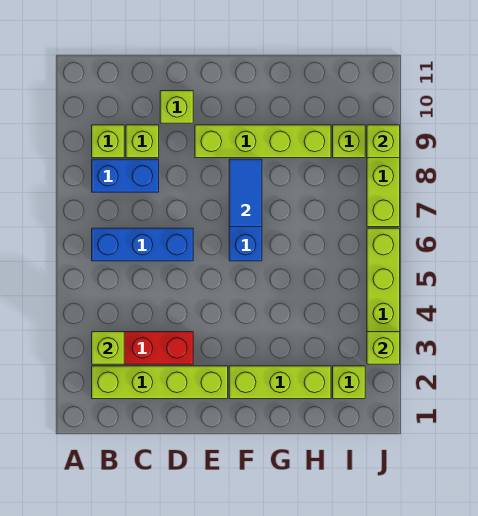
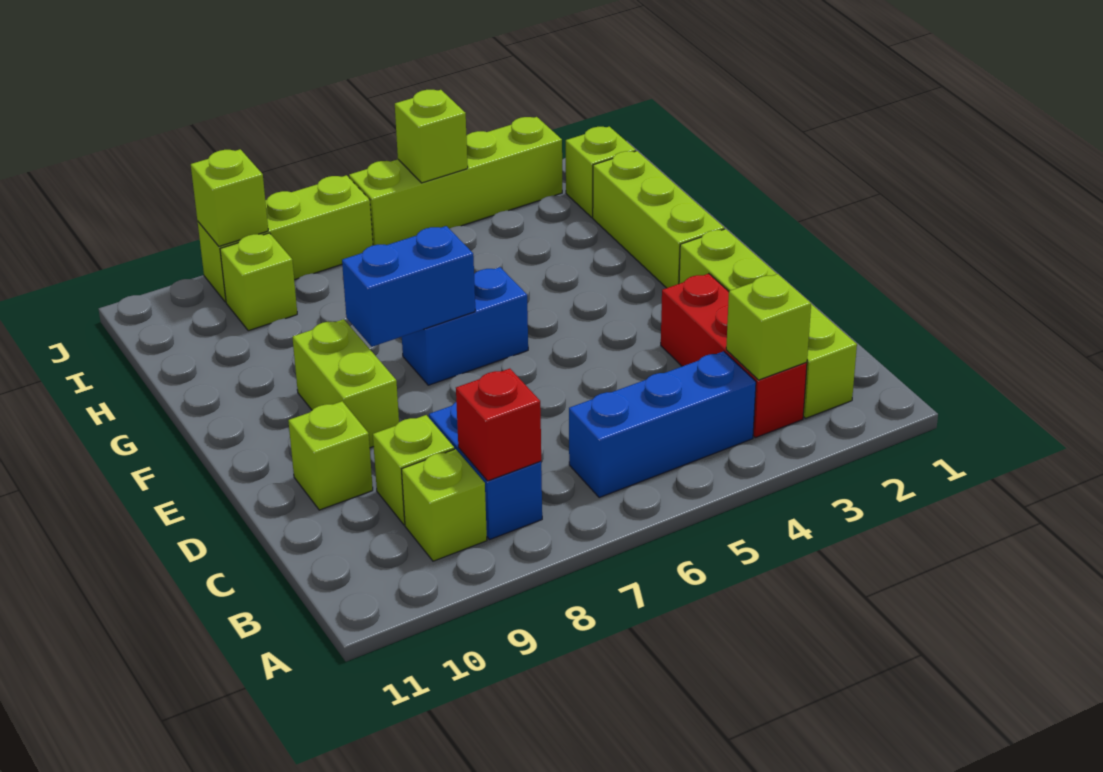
blue brick B6:D6 level 1 -> blue brick B4:B6 level 1
none -> red brick B8 level 2
lime brick E9:H9 level 1 -> lime brick E9:F9 level 1
blue tile F7:F8 level 2 -> blue brick F7:F8 level 2
lime brick J3 level 2 -> lime brick J5 level 2

